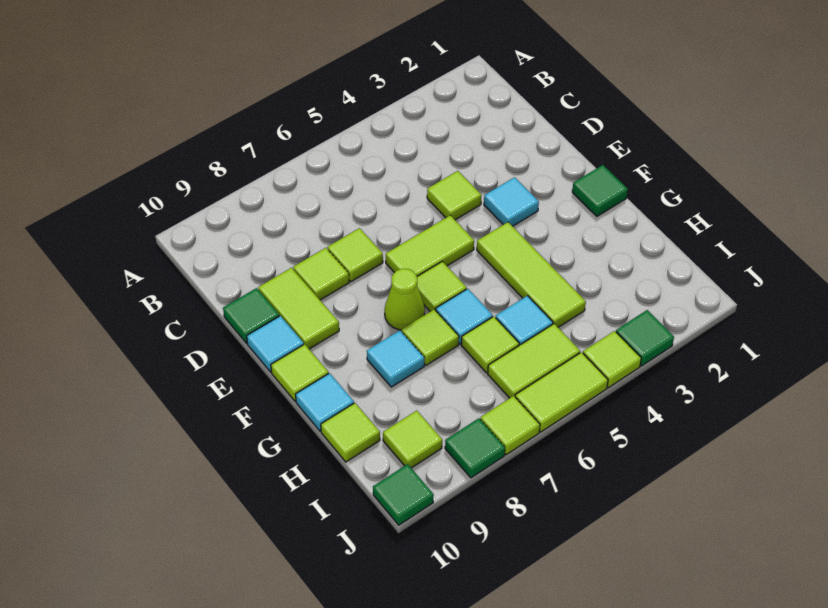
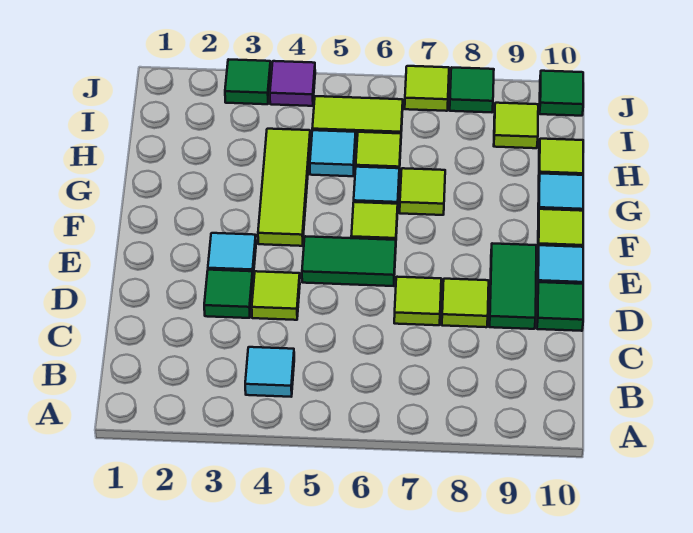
lime tile D9:E9 level 1 -> green tile D9:E9 level 1
lime tile E5:E6 level 1 -> green tile E5:E6 level 1
green tile F1 level 1 -> green tile D3 level 1
lime cone F7 level 1 -> none
cyan tile G8 level 1 -> cyan tile B4 level 1
lime tile J4 level 1 -> purple tile J4 level 1
lime tile J5:J6 level 1 -> none

